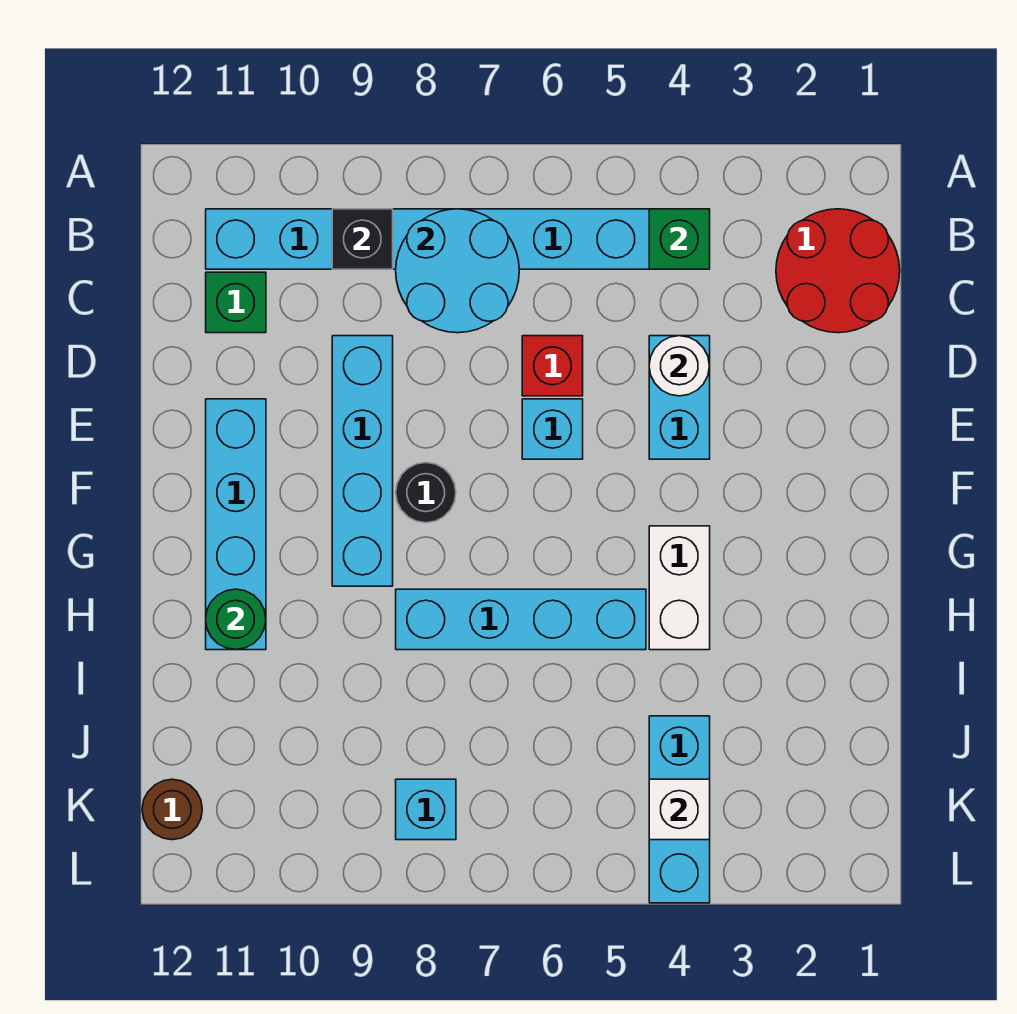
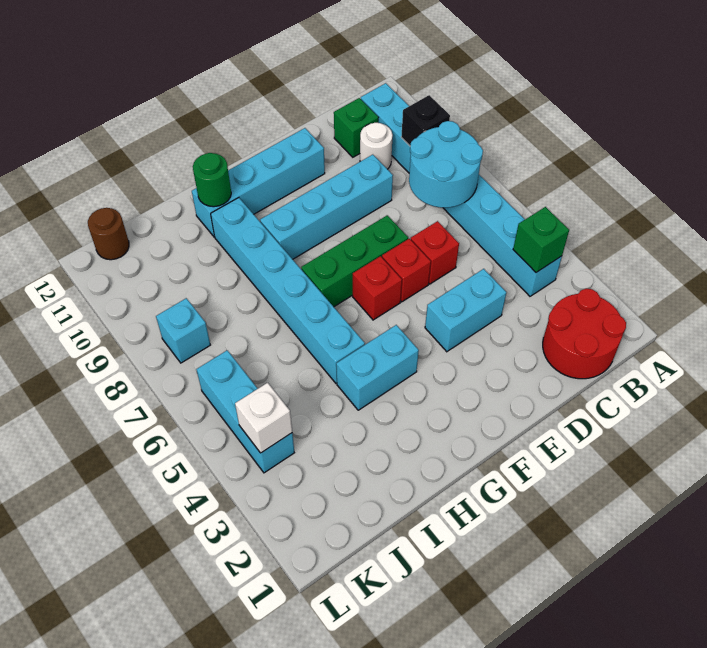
white round brick D4 level 2 -> white round brick C10 level 1
cyan brick E6 level 1 -> red brick E6 level 1
none -> green brick E7:G7 level 1
none -> red brick F6 level 1
black round brick F8 level 1 -> none
white brick G4:H4 level 1 -> cyan brick G4:H4 level 1
cyan brick H5:H8 level 1 -> cyan brick H5:H10 level 1
cyan brick J4:L4 level 1 -> cyan brick K4:K6 level 1

